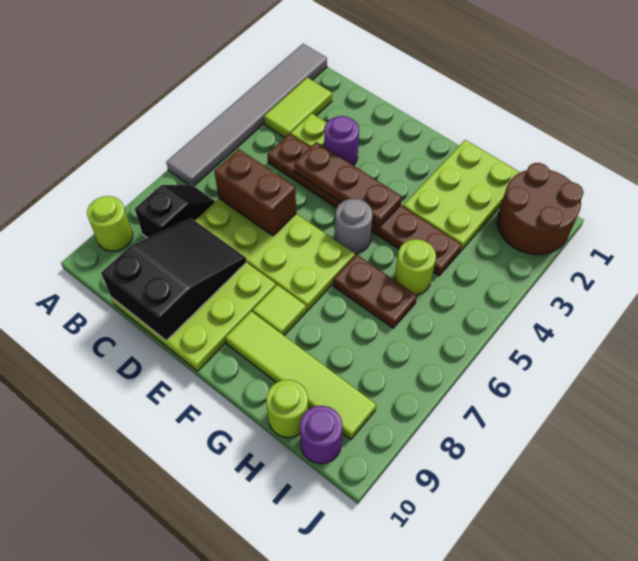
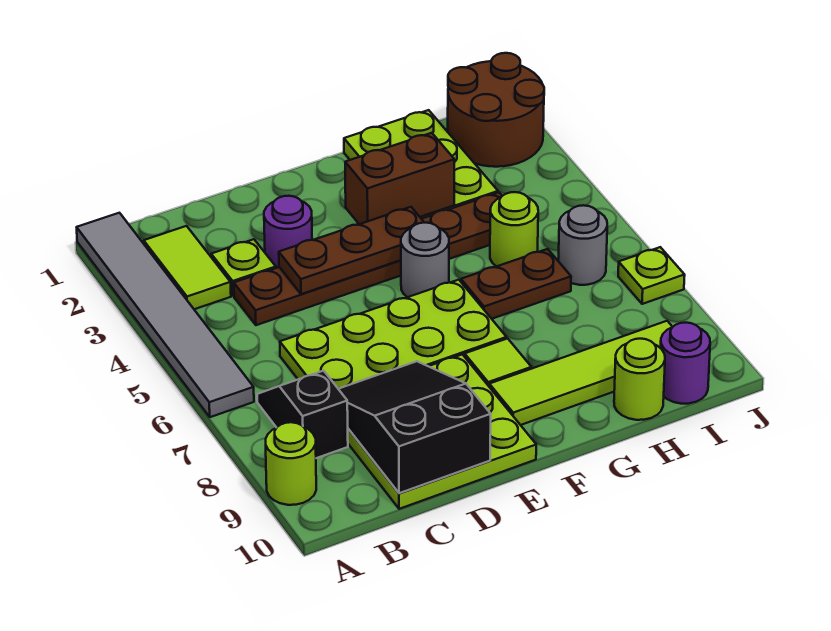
brown brick C6:D6 level 2 -> brown brick F3:G3 level 2
none -> grey round brick I6 level 1
none -> lime plate J7 level 1

